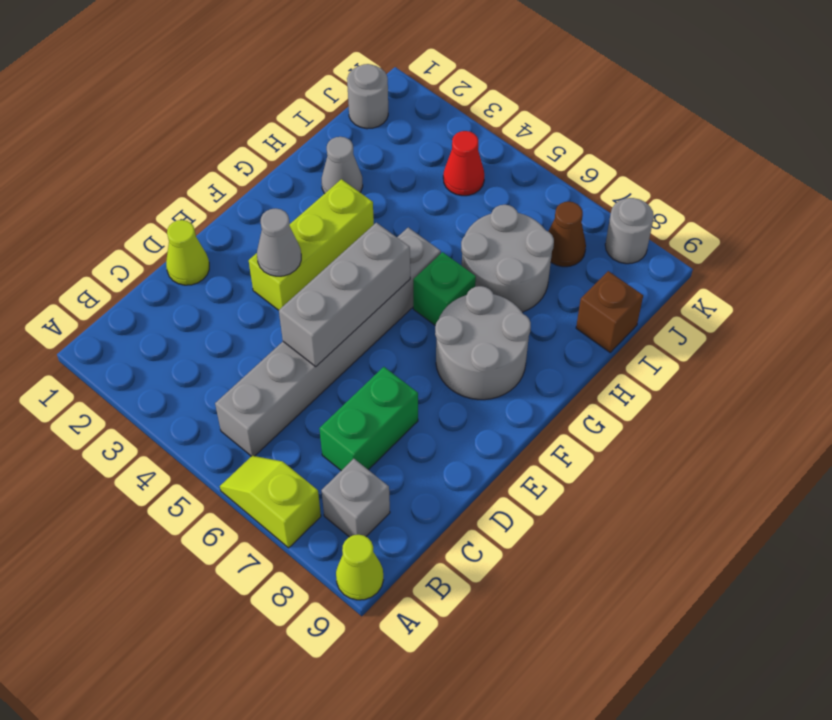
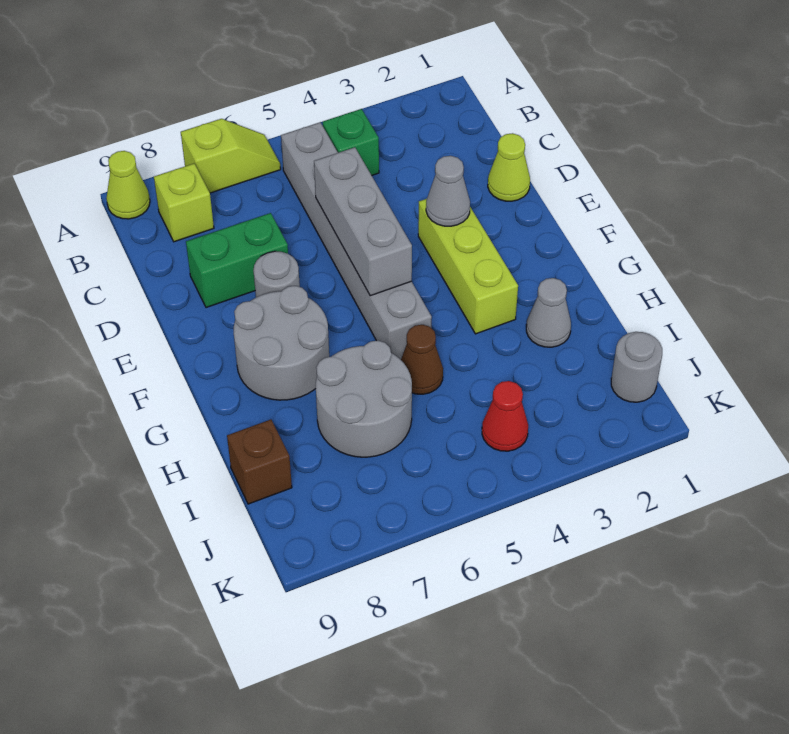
grey brick B8 level 1 -> lime brick B8 level 1
green brick C7:D7 level 1 -> green brick D7:D8 level 1
green brick G6 level 1 -> green brick B4 level 1
brown cone J7 level 1 -> brown cone H5 level 1
grey round brick K8 level 1 -> grey round brick E7 level 1

